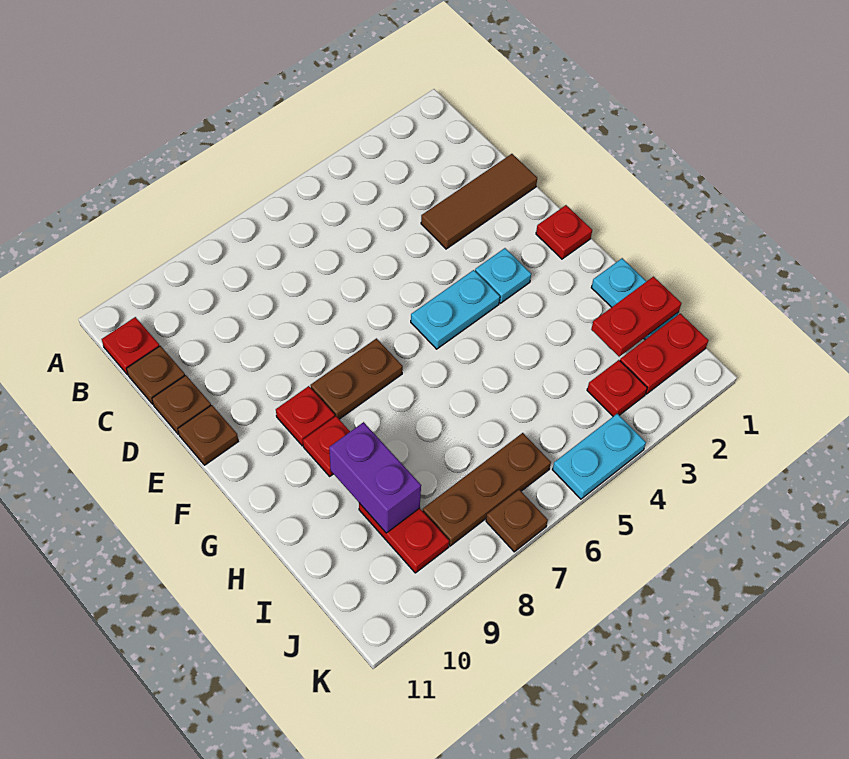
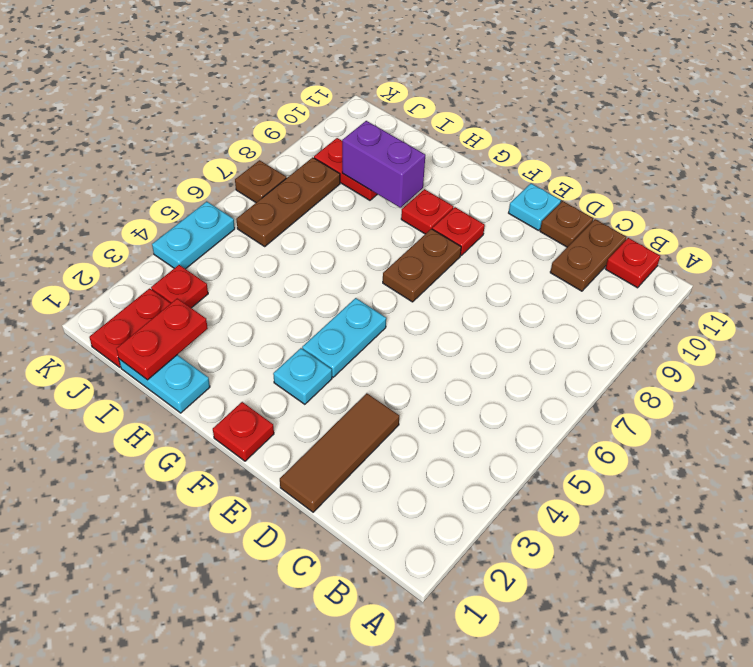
brown plate C11 level 1 -> brown plate C10:C11 level 1
brown plate E11 level 1 -> cyan plate E11 level 1

